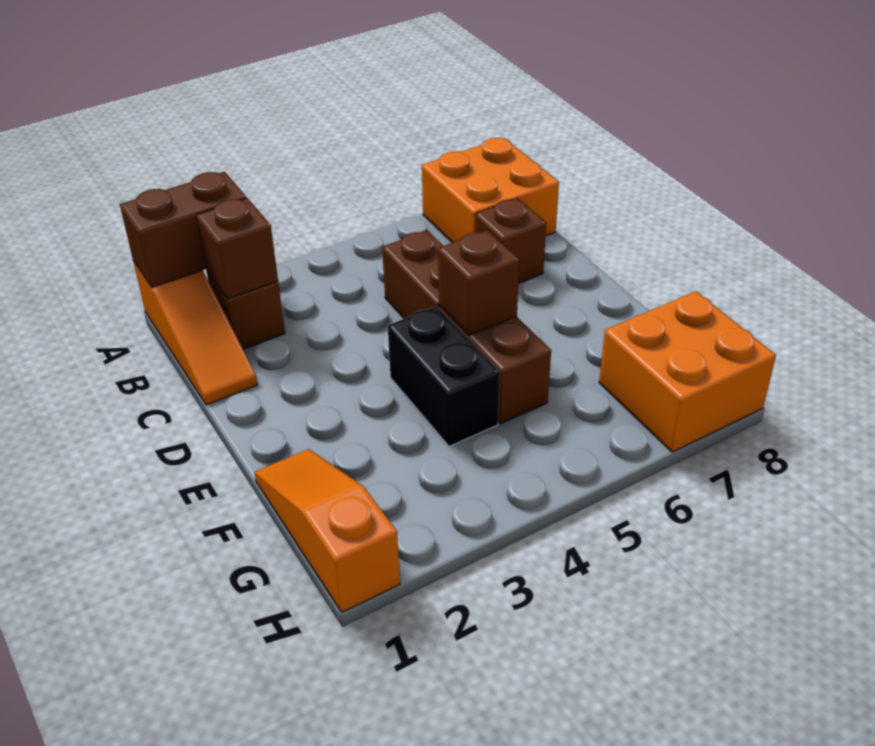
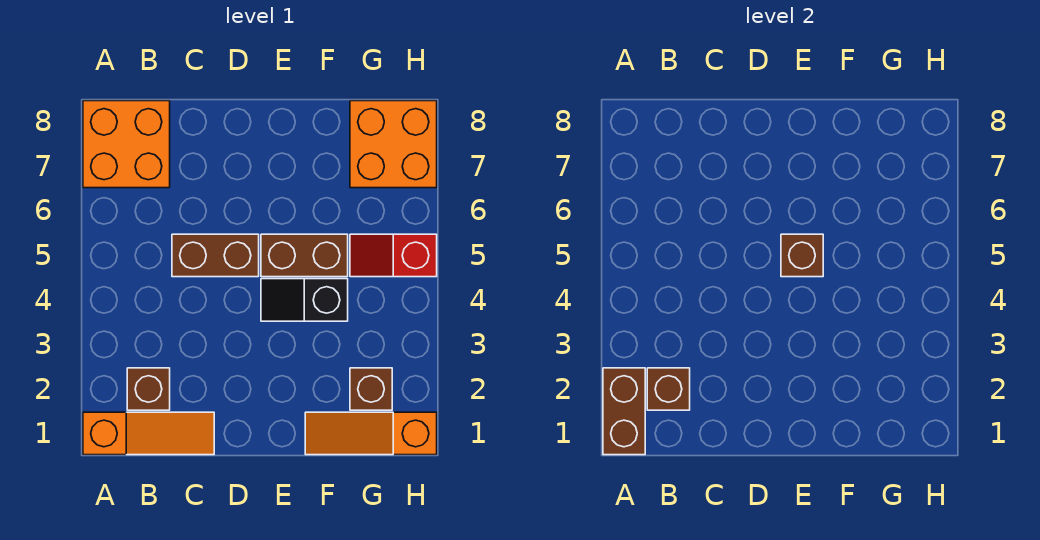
brown brick C7 level 1 -> brown brick G2 level 1
black brick E4:F4 level 1 -> black slope E4:F4 level 1 top F
none -> red slope G5:H5 level 1 top H

